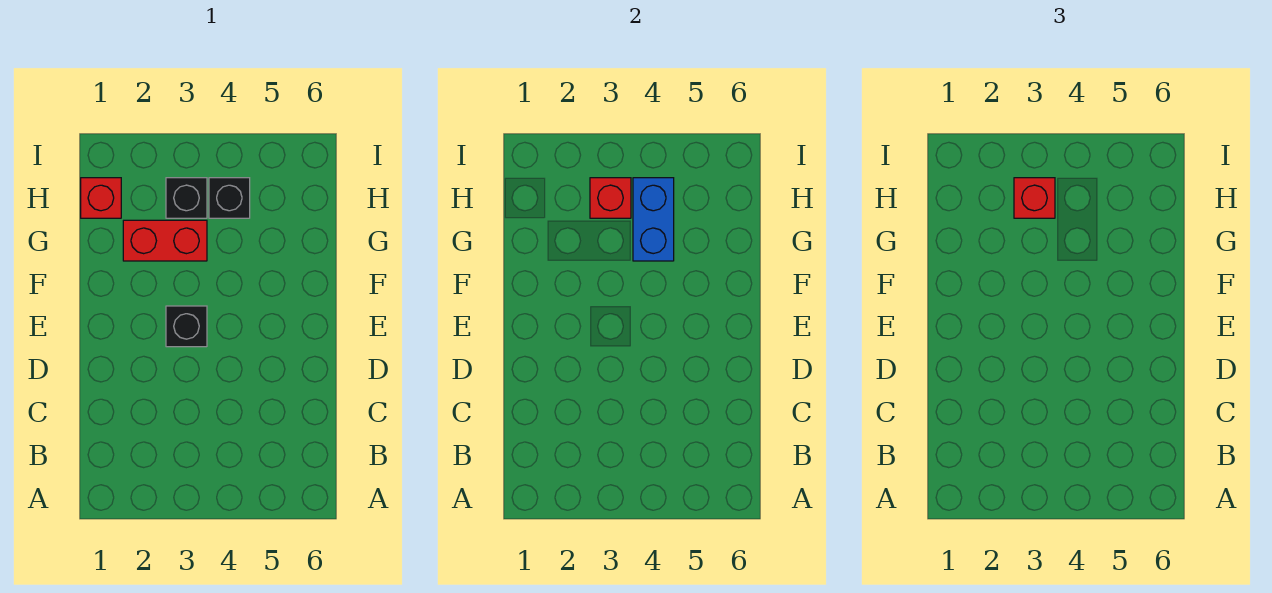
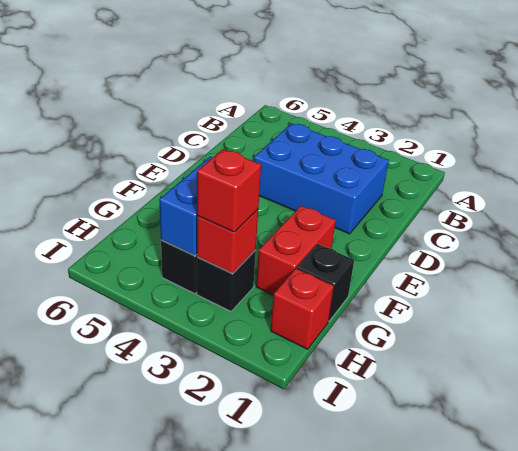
none -> blue brick C2:D4 level 1
black brick E3 level 1 -> black brick G1 level 1
red brick G2:G3 level 1 -> red brick F2:G2 level 1

